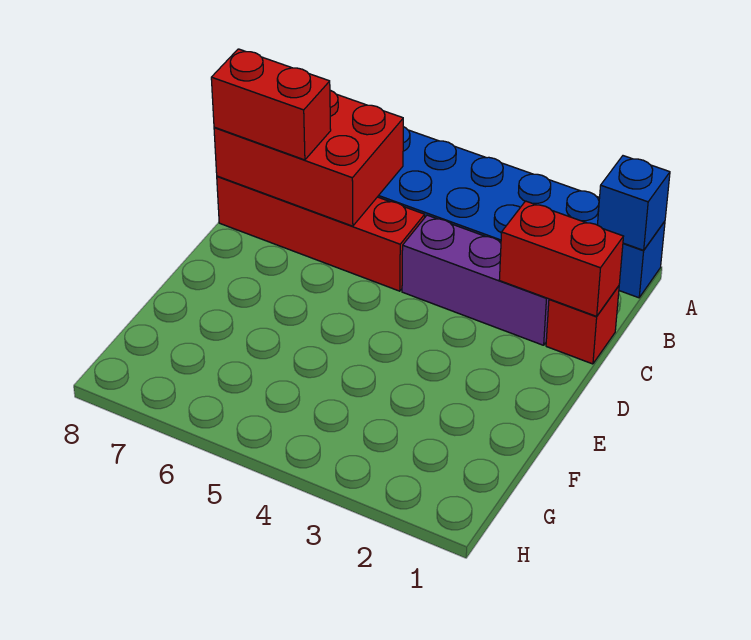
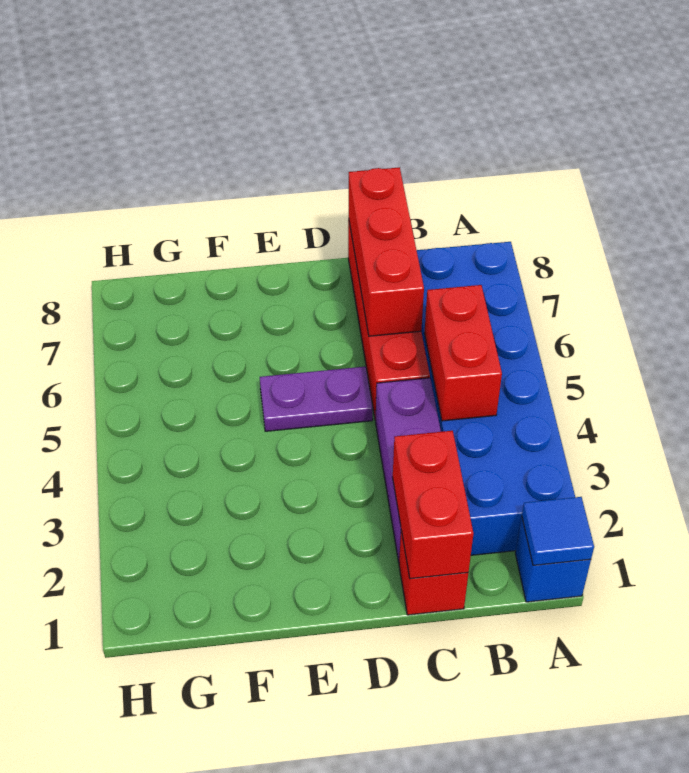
blue brick A1 level 2 -> blue tile A1 level 2
red brick B6:C8 level 2 -> red brick C6:C8 level 2
red brick C7:C8 level 3 -> red brick B4:B5 level 2
none -> purple plate D5:E5 level 1

